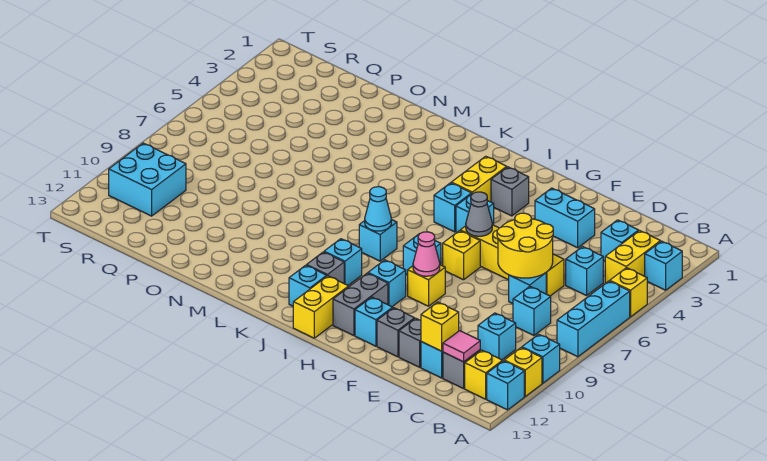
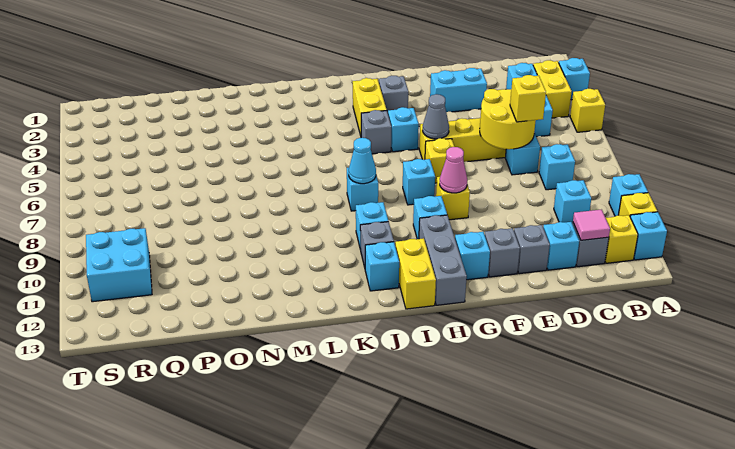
cyan brick A6:A8 level 1 -> none
yellow brick D12 level 2 -> yellow brick D7 level 3
grey brick H11:H12 level 1 -> grey brick H11:H13 level 1
cyan brick I5 level 1 -> grey brick I5 level 1

